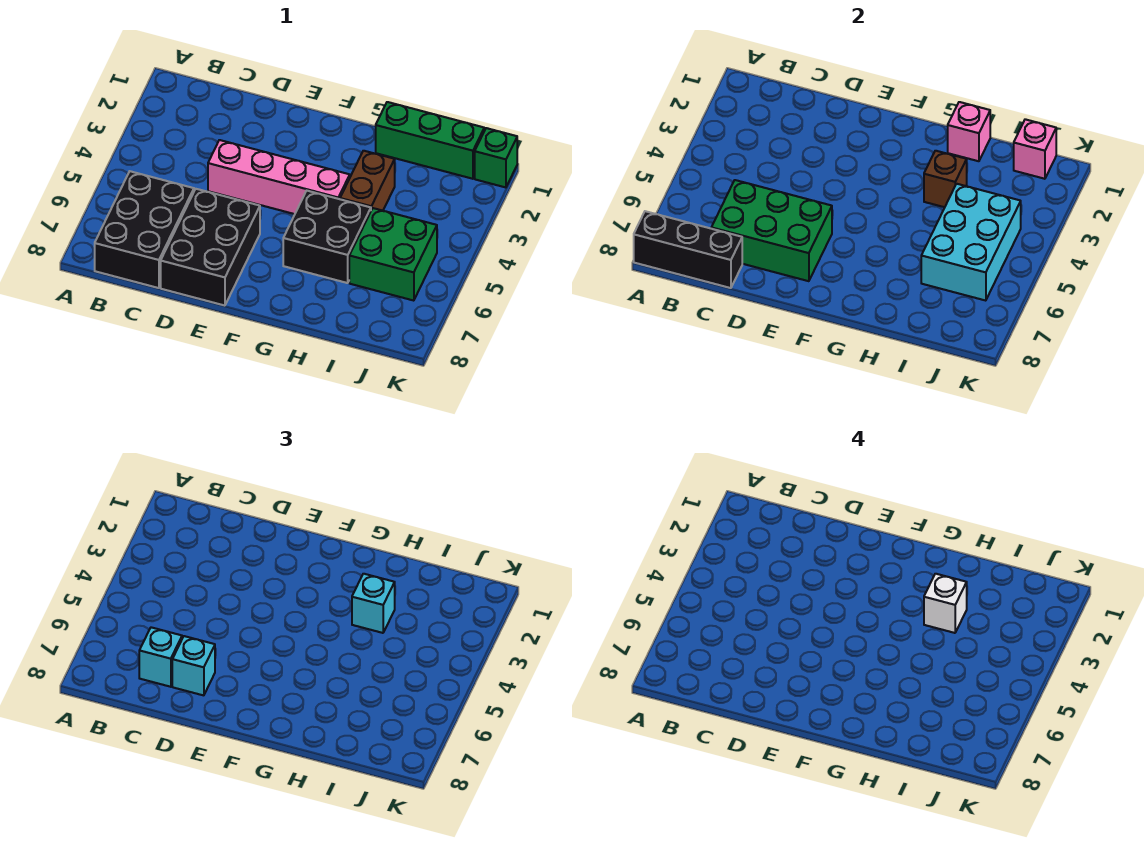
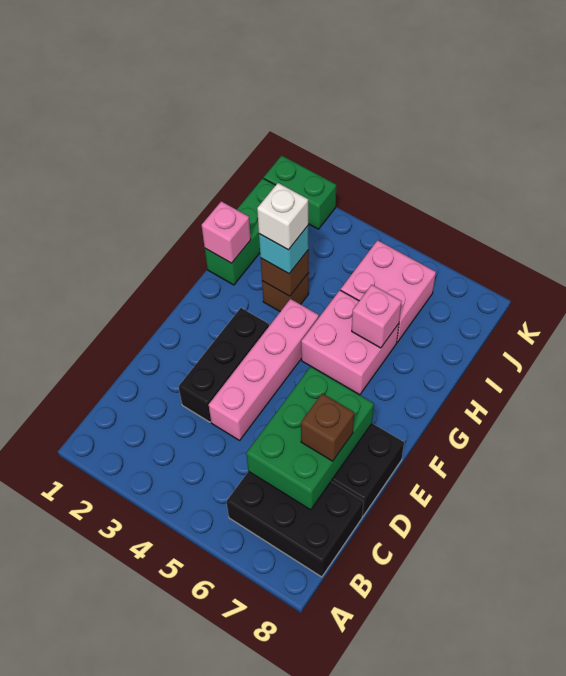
black brick A8:C8 level 2 -> black brick D3:F3 level 1
cyan brick C7 level 3 -> none
cyan brick D7 level 3 -> brown brick D7 level 3
black brick G5:H6 level 1 -> pink brick G5:H6 level 1
brown brick H3:H4 level 1 -> brown brick H3 level 1
cyan brick I4:J6 level 2 -> none
green brick I5:J6 level 1 -> pink brick I5:J6 level 1
pink brick J1 level 2 -> pink brick H6 level 2
green brick K1 level 1 -> green brick K1:K2 level 1

